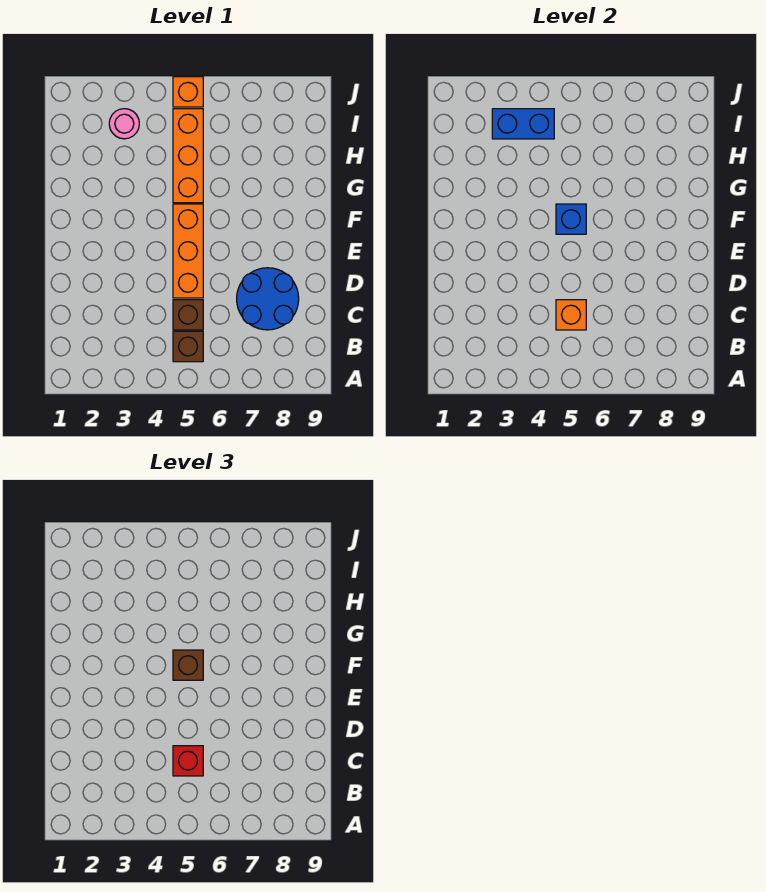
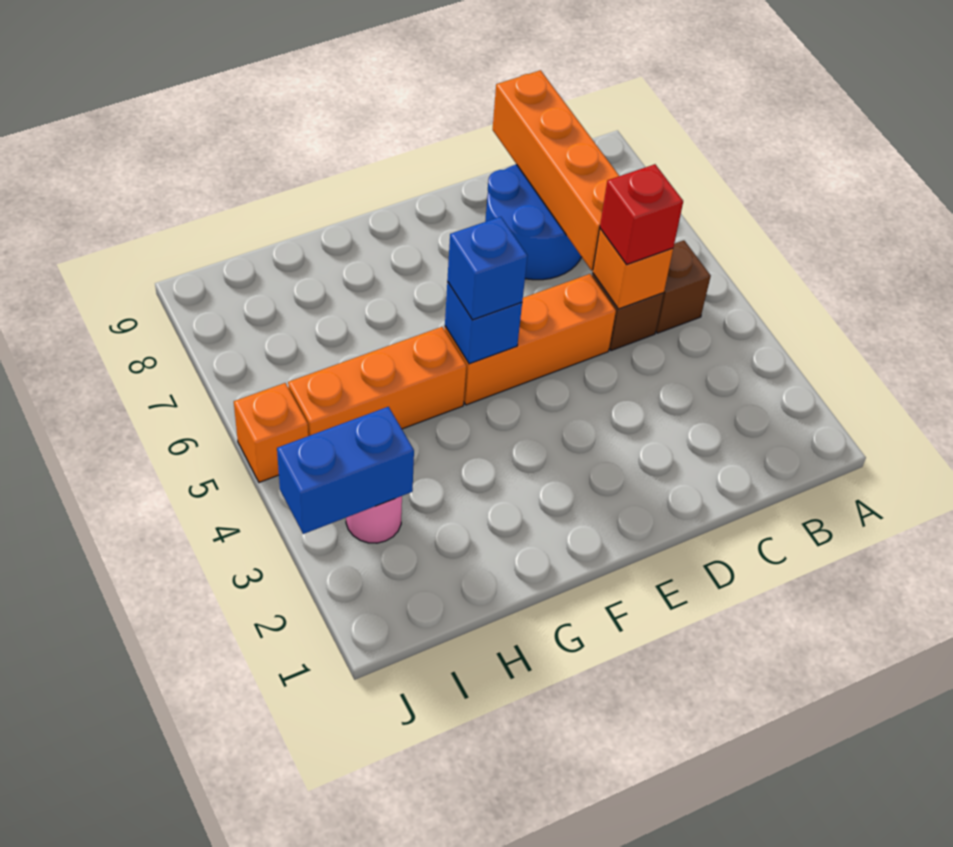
none -> orange brick C6:C9 level 2
brown brick F5 level 3 -> blue brick F5 level 3
blue brick I3:I4 level 2 -> blue brick I3:J3 level 2

